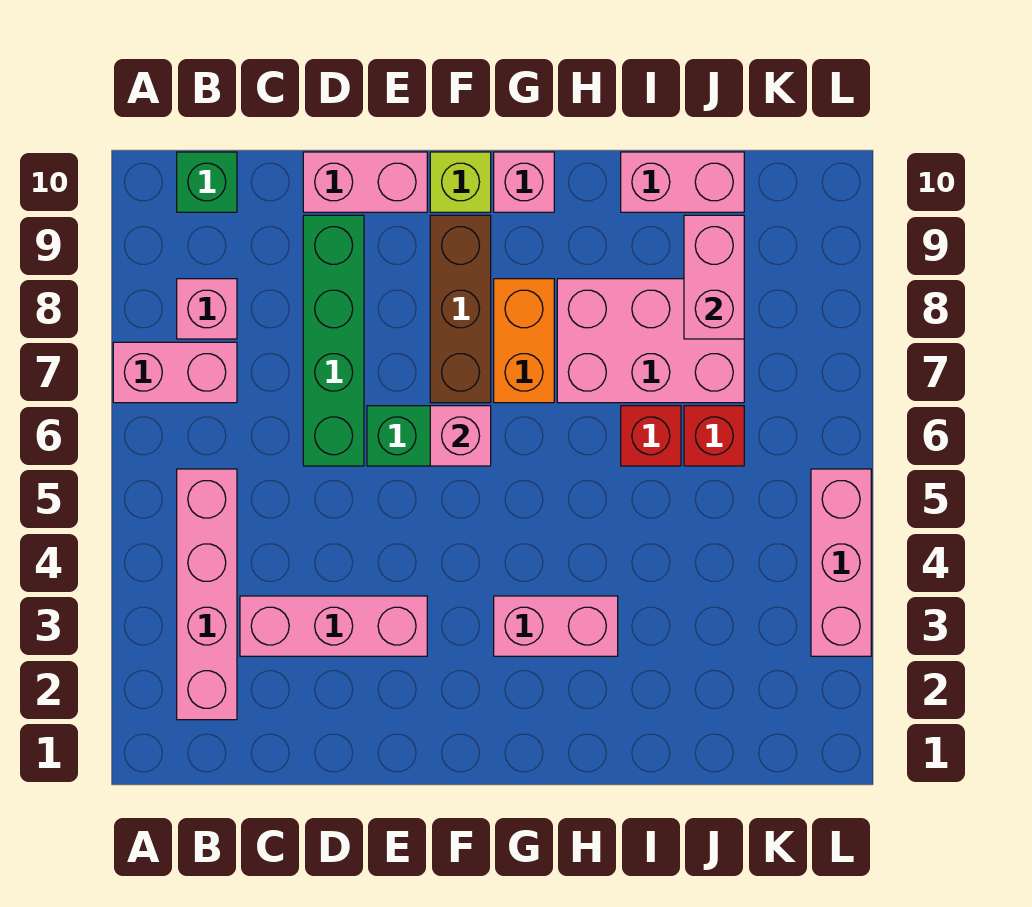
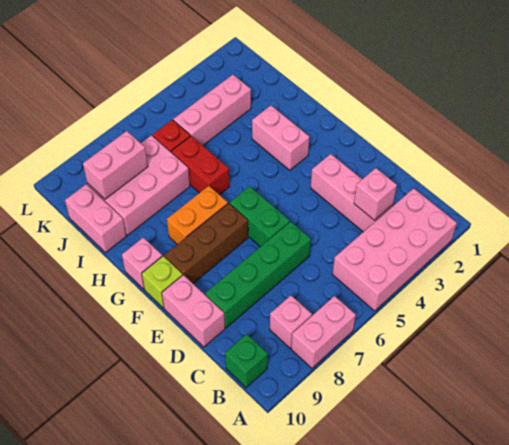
pink brick A7:B7 level 1 -> pink brick A7:A8 level 1
pink brick B2:B5 level 1 -> pink brick A2:B5 level 1
pink brick F6 level 2 -> pink brick C3 level 2
pink brick H7:J8 level 1 -> pink brick I7:J9 level 1
red brick I6 level 1 -> red brick H6:I6 level 1
pink brick L3:L5 level 1 -> pink brick J3:J5 level 1

